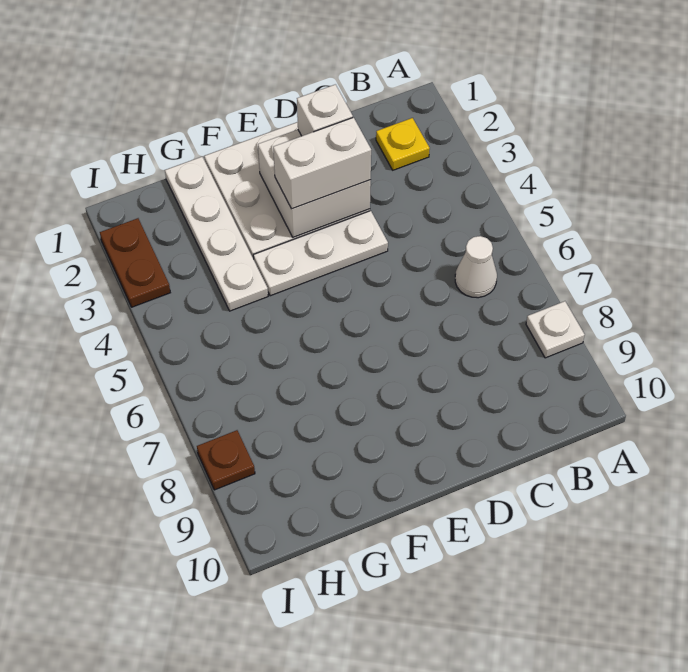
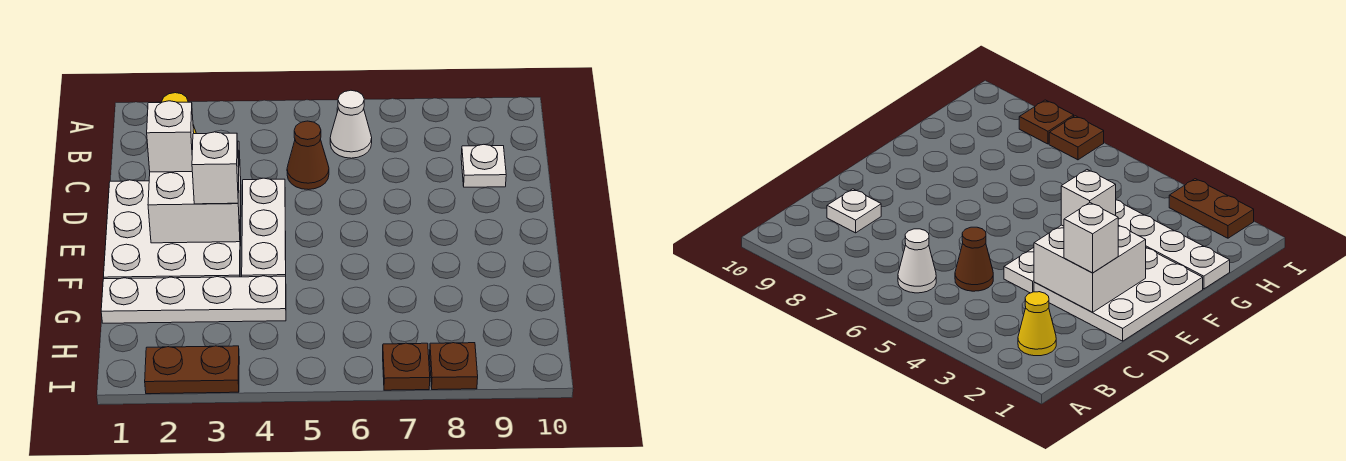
white plate A8 level 1 -> white plate C9 level 1
yellow plate B2 level 1 -> yellow cone B2 level 1
none -> brown cone C5 level 1
white brick D3:E3 level 3 -> white brick E3 level 3
none -> brown plate I7 level 1

